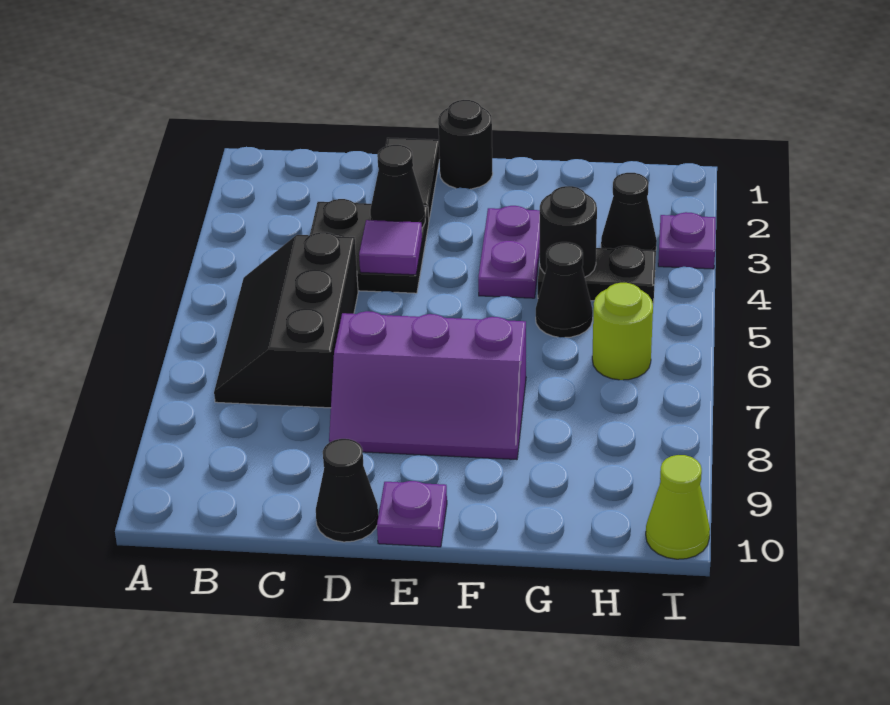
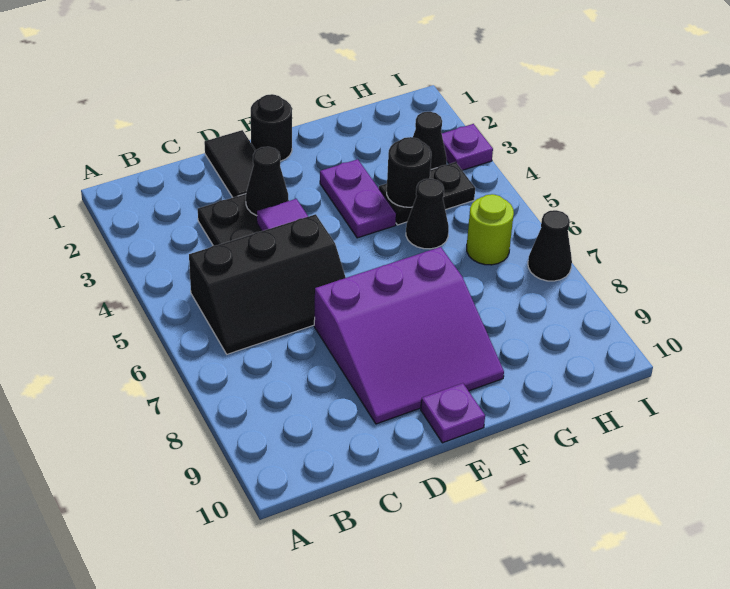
black slope B5:C7 level 1 top C -> black slope B5:D6 level 1 top 5
purple slope D7:F8 level 1 top 7 -> purple slope D7:F9 level 1 top 7
black cone D10 level 1 -> black cone I7 level 1
lime cone I10 level 1 -> none

